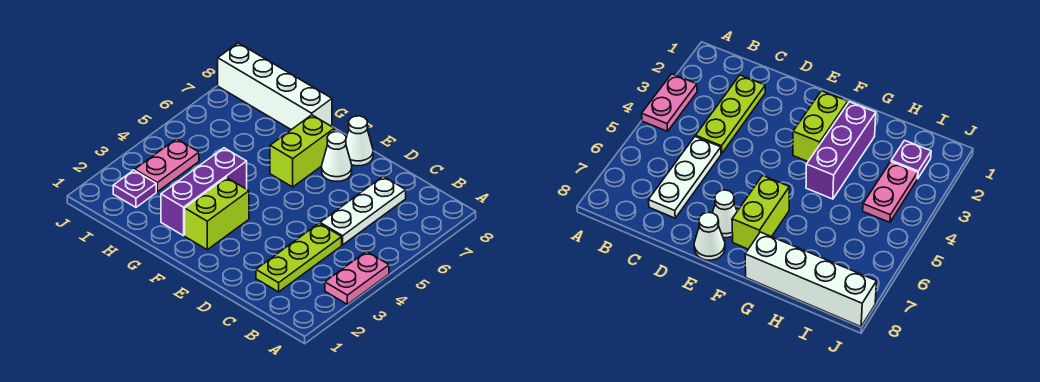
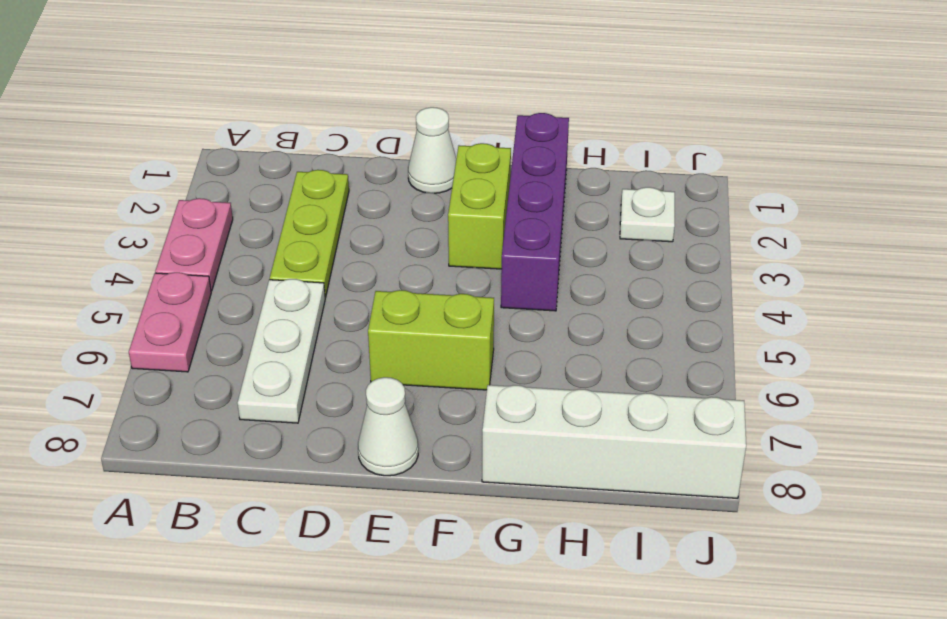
white cone E7 level 1 -> white cone E1 level 1
lime brick F6:F7 level 1 -> lime brick E6:F6 level 1
purple brick G2:G4 level 1 -> purple brick G1:G4 level 1
purple plate I2 level 1 -> white plate I2 level 1
pink plate I3:I4 level 1 -> pink plate A5:A6 level 1

